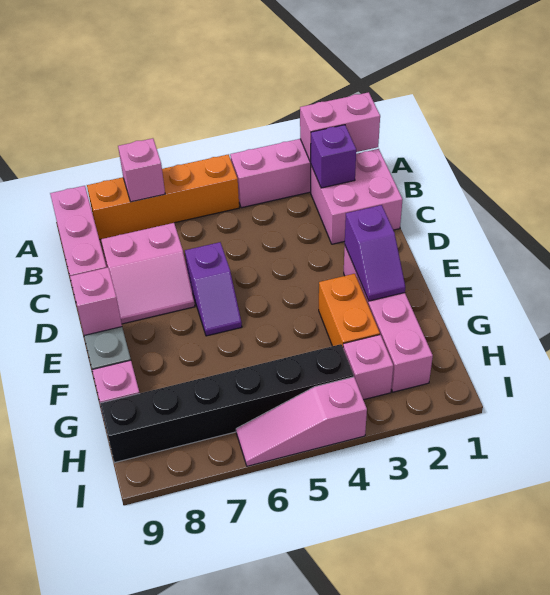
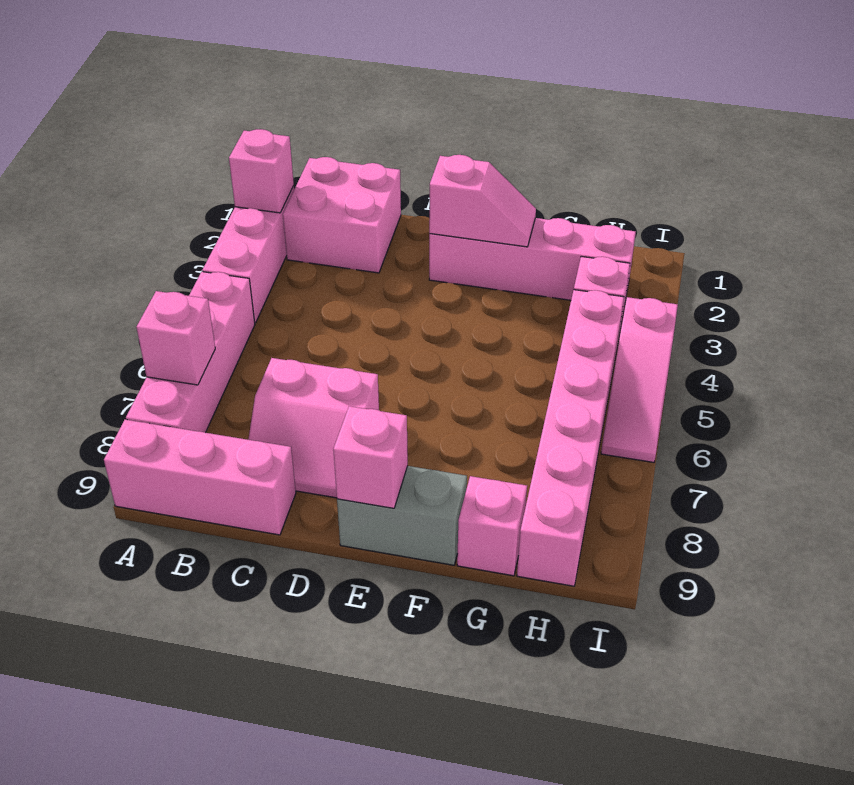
pink brick A1:A2 level 2 -> pink brick A2 level 2
orange brick A5:A8 level 1 -> pink brick A5:A8 level 1
purple brick B2 level 2 -> none
pink slope C7:D8 level 1 top C -> pink slope C7:D8 level 1 top 7
purple slope D6:E6 level 1 top D -> none
purple slope E2:F2 level 2 top E -> pink slope E2:F2 level 2 top E
orange brick F3:G3 level 1 -> none
black brick H4:H9 level 1 -> pink brick H4:H9 level 1

